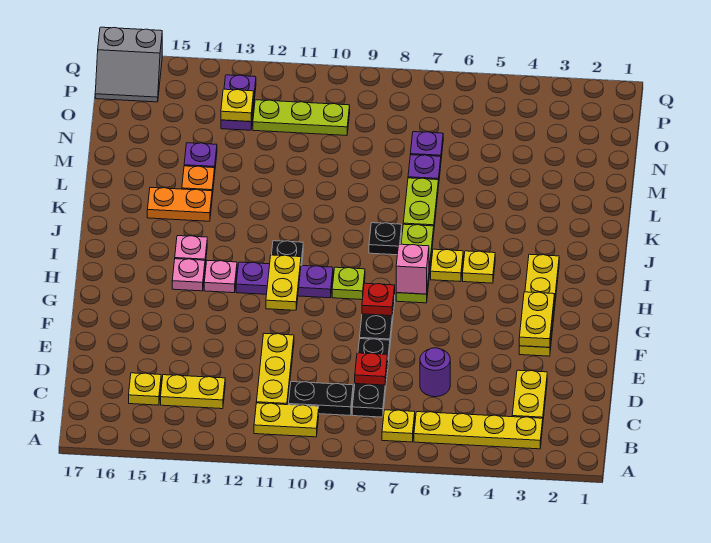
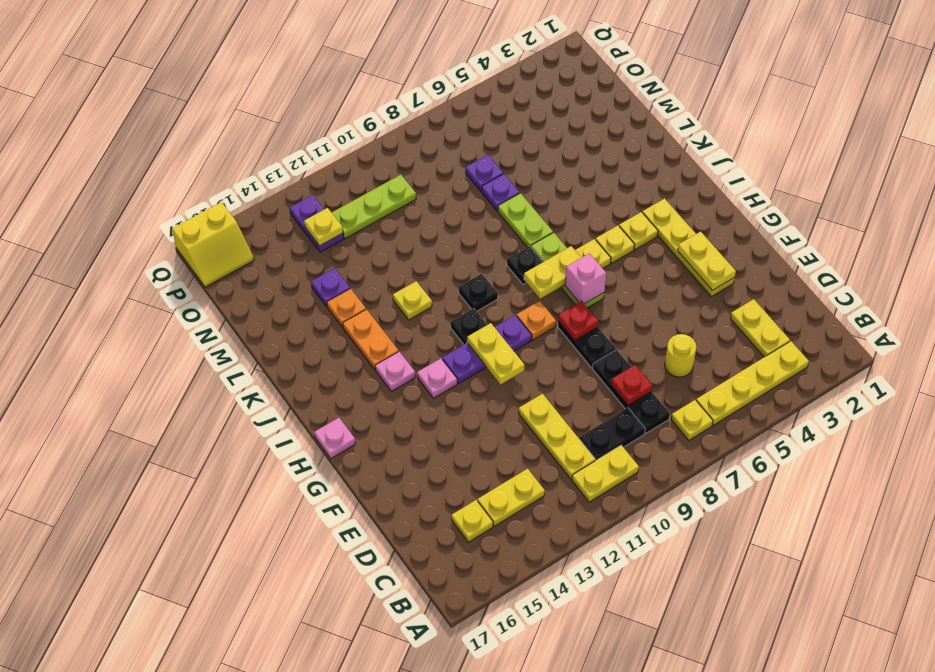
purple round brick D6 level 1 -> yellow round brick D6 level 1
lime plate H9 level 1 -> orange plate H9 level 1
pink plate H14 level 1 -> pink plate H17 level 1
none -> yellow plate I4 level 1
none -> yellow plate I7:I8 level 2
none -> black plate J10 level 1
none -> yellow plate K12 level 1
orange plate K14:K15 level 1 -> orange plate J14:K14 level 1
grey slope P16:Q17 level 1 top Q -> yellow slope P16:Q17 level 1 top Q

